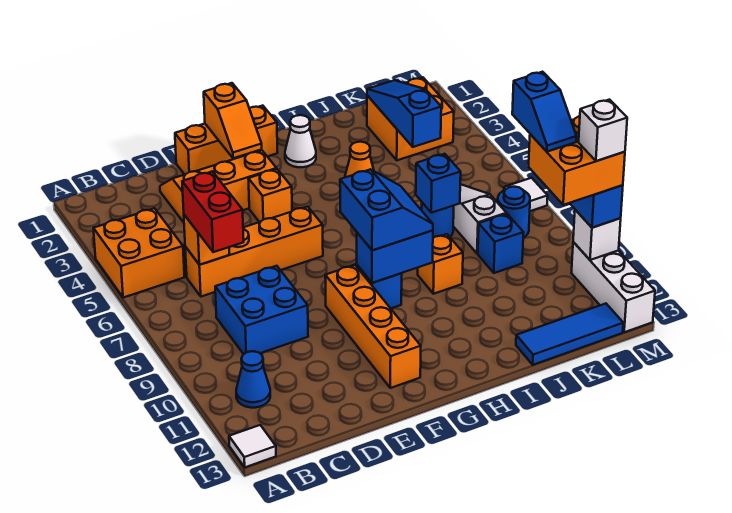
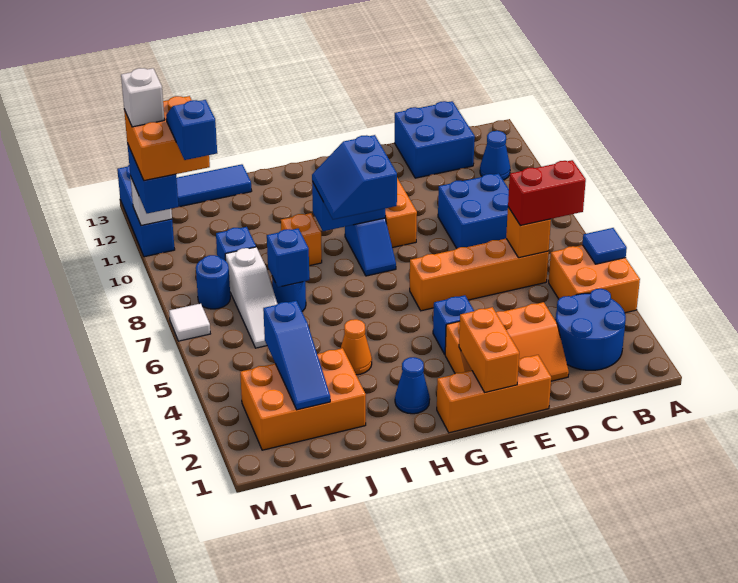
none -> blue tile A5 level 2
white tile A13 level 1 -> none
none -> blue round brick B2:C3 level 1
red brick C6:C7 level 3 -> red brick B6:C6 level 3
none -> blue brick C12:D13 level 1
orange slope F1:F2 level 2 top 1 -> orange brick F1:F2 level 2
orange brick F4 level 1 -> blue brick F4 level 1
white cone H2 level 1 -> blue cone H2 level 1
orange brick K2:L3 level 1 -> orange brick J2:L3 level 1
white brick M11:M13 level 1 -> blue brick M11:M13 level 1

